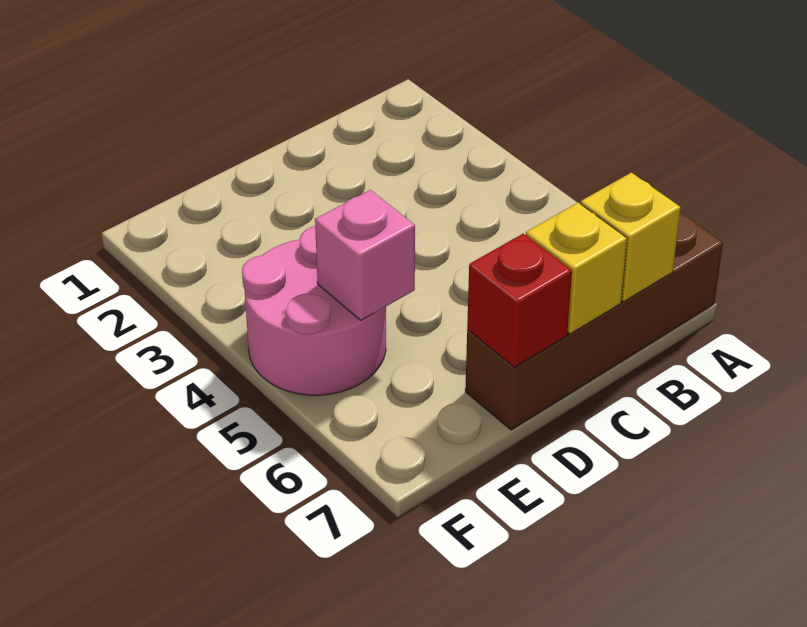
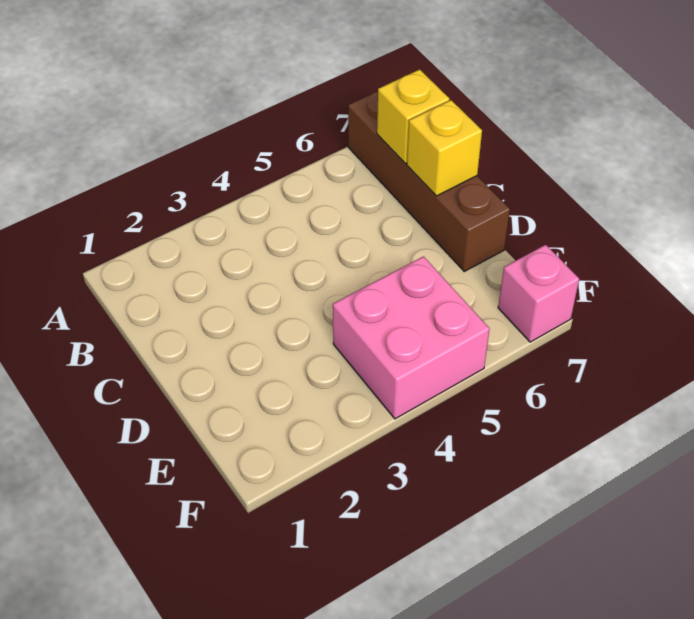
red brick D7 level 2 -> none
pink round brick E4:F5 level 1 -> pink brick E4:F5 level 1
pink brick E5 level 2 -> pink brick F7 level 1

